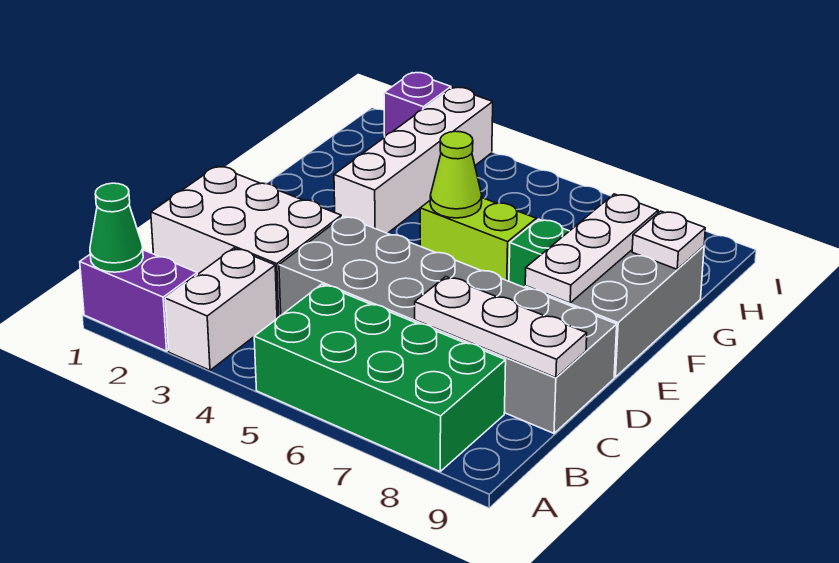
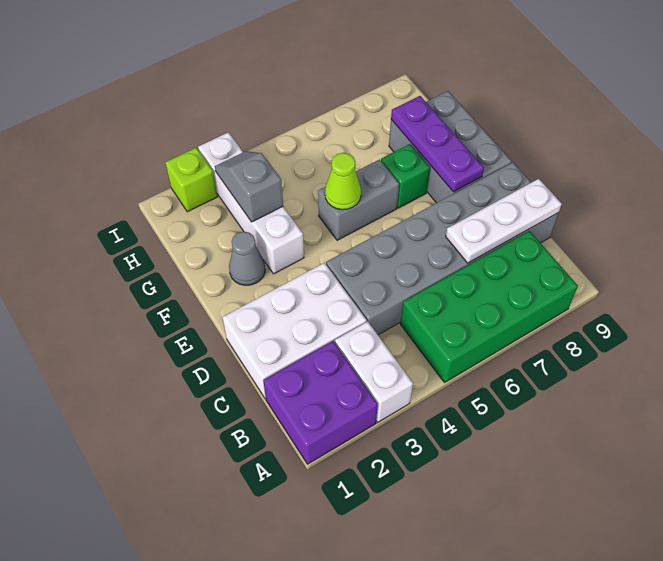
purple brick A1:A2 level 1 -> purple brick A1:B2 level 1
green cone A1 level 2 -> none
white plate E8:G8 level 2 -> purple plate E8:G8 level 2
none -> grey cone F2 level 1
lime brick F5:F6 level 1 -> grey brick F5:F6 level 1
none -> grey slope G3:H3 level 2 top G
white plate G9 level 2 -> none
purple brick I2 level 1 -> lime brick I2 level 1

